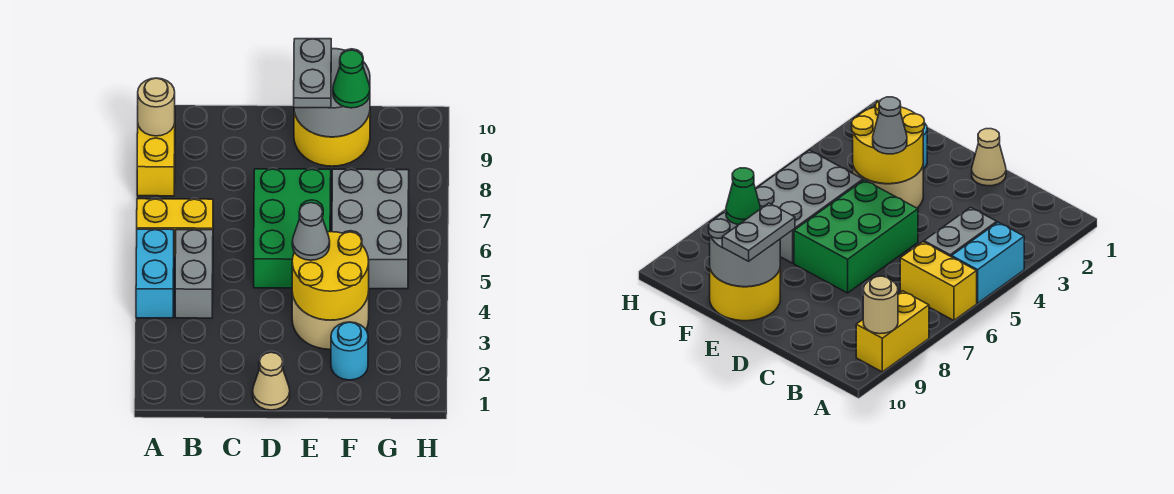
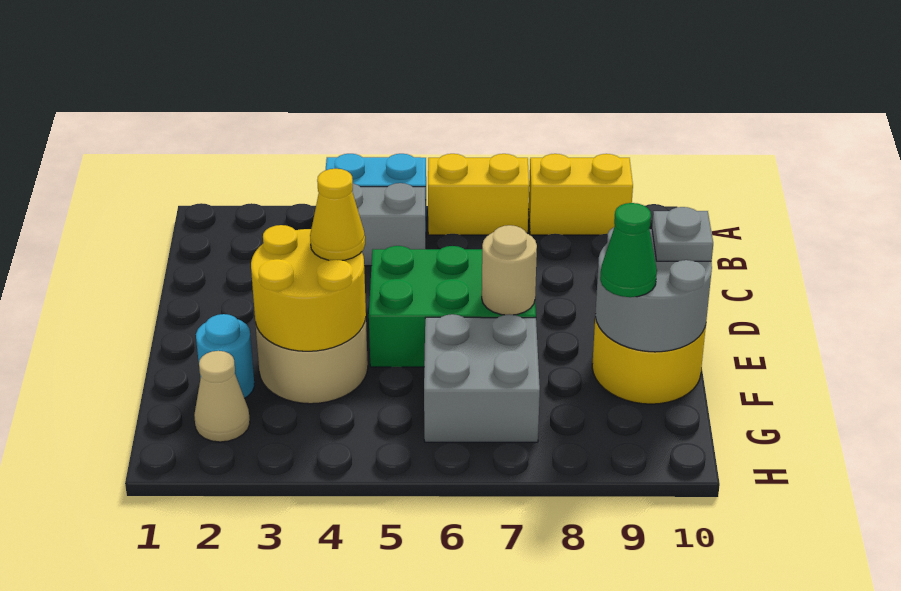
yellow brick A6:B6 level 1 -> yellow brick A6:A7 level 1
tan round brick A9 level 2 -> tan round brick E7 level 2
tan cone D1 level 1 -> tan cone G2 level 1
grey cone E4 level 3 -> yellow cone E4 level 3
grey plate E9:E10 level 3 -> grey plate E10 level 3
grey brick F5:G7 level 1 -> grey brick F6:G7 level 1

